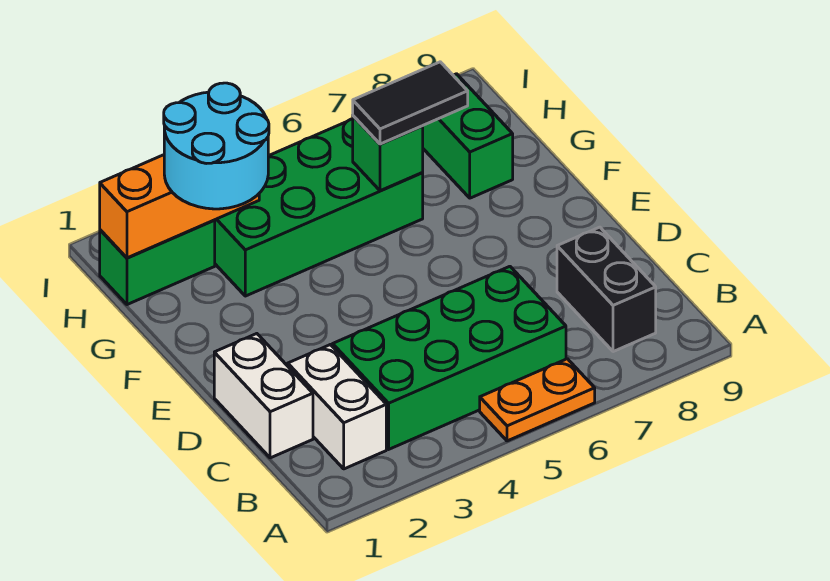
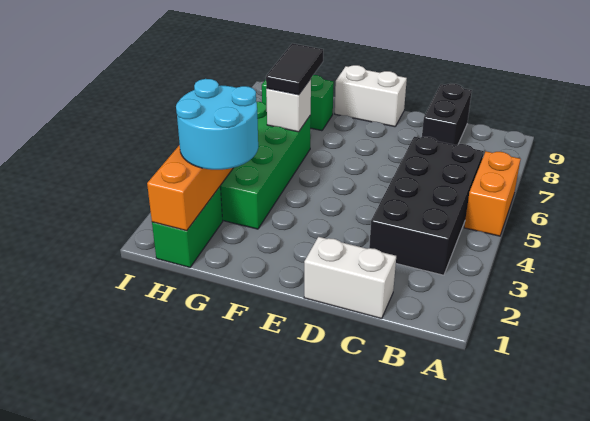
orange plate A5:A6 level 1 -> orange brick A5:A6 level 1
white brick B2:C2 level 1 -> white brick E9:F9 level 1
green brick B3:C6 level 1 -> black brick B3:C6 level 1
black brick B8:C8 level 1 -> black brick C8:C9 level 1
green brick G6 level 2 -> white brick G6 level 2

